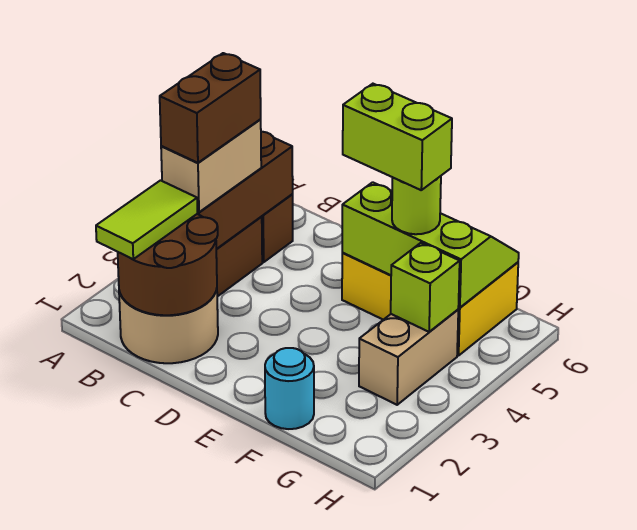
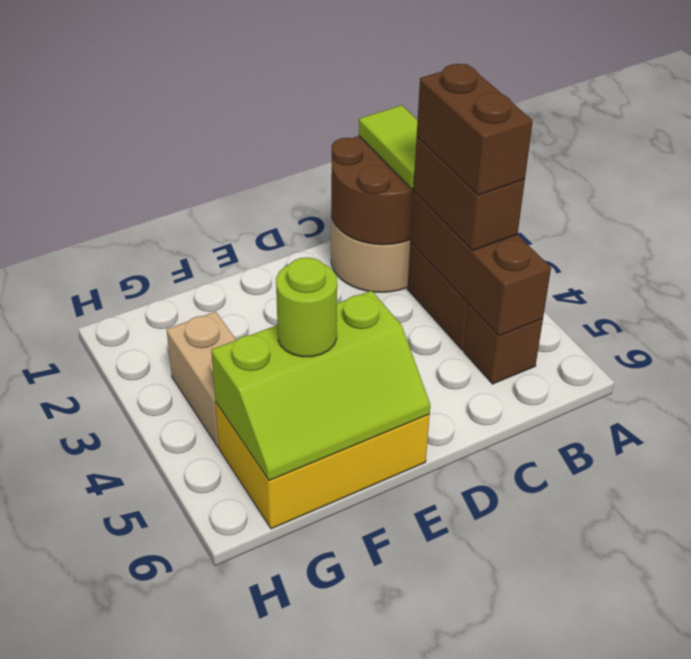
tan brick B3:B4 level 3 -> brown brick B3:B4 level 3
lime brick E5:F5 level 4 -> none
cyan round brick F1 level 1 -> none
lime brick G4 level 2 -> none

